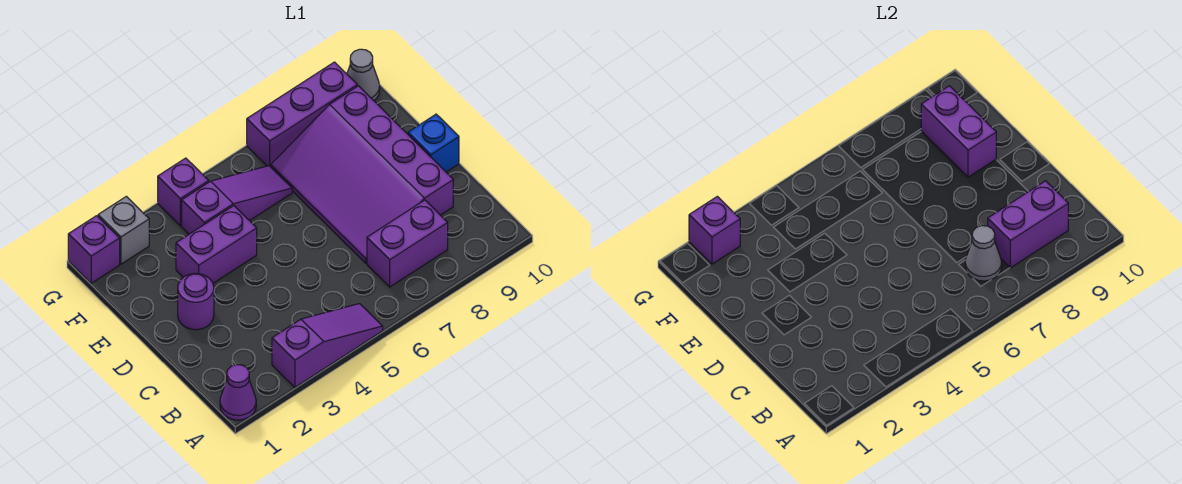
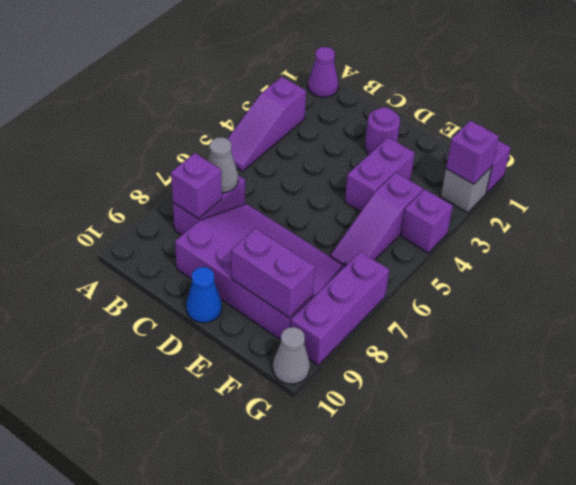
purple brick B8:B9 level 2 -> purple brick B8 level 2
blue brick D10 level 1 -> blue cone D10 level 1

